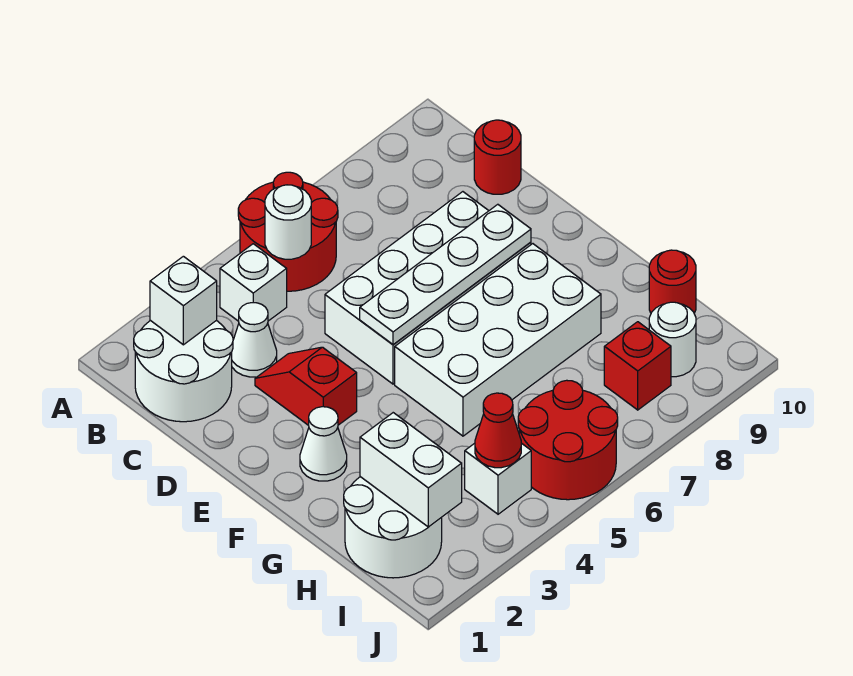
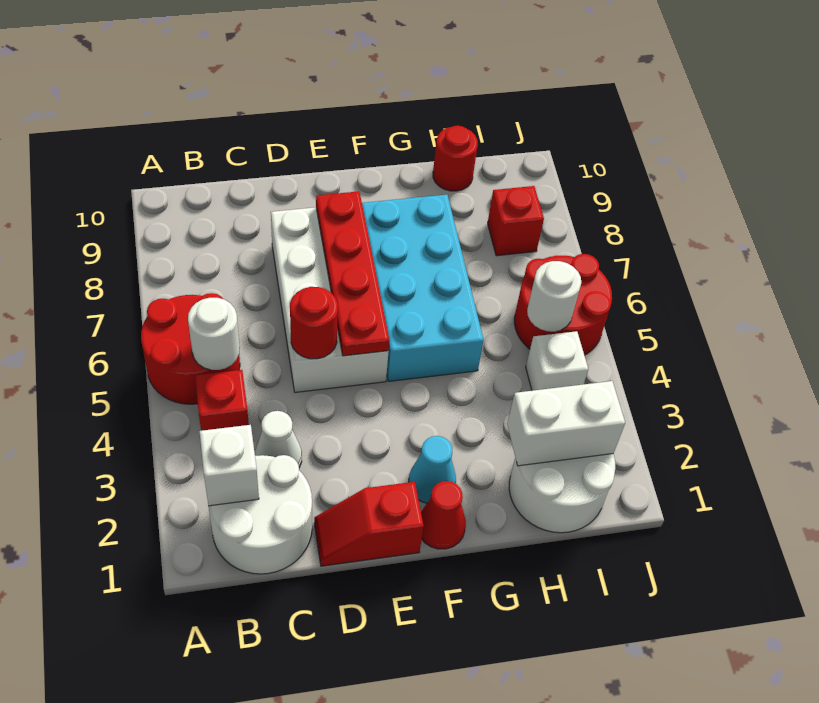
white brick B4 level 1 -> red brick B4 level 1
red round brick C10 level 1 -> red round brick D5 level 2
red slope D3:E3 level 1 top E -> red slope D1:E1 level 1 top E
white plate E5:E8 level 2 -> red plate E5:E8 level 2
white cone F2 level 1 -> cyan cone F2 level 1
white brick F5:G8 level 1 -> cyan brick F5:G8 level 1
red cone I4 level 2 -> red cone F1 level 1
white round brick I9 level 1 -> white round brick I5 level 2

